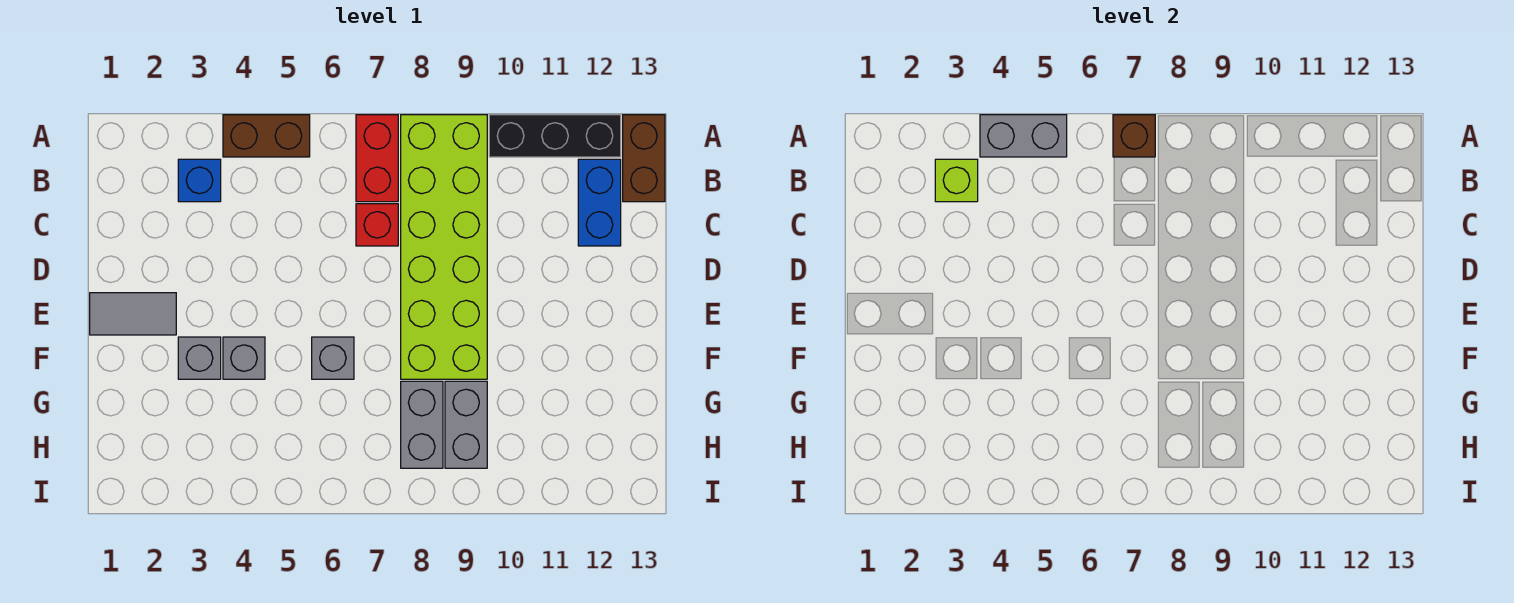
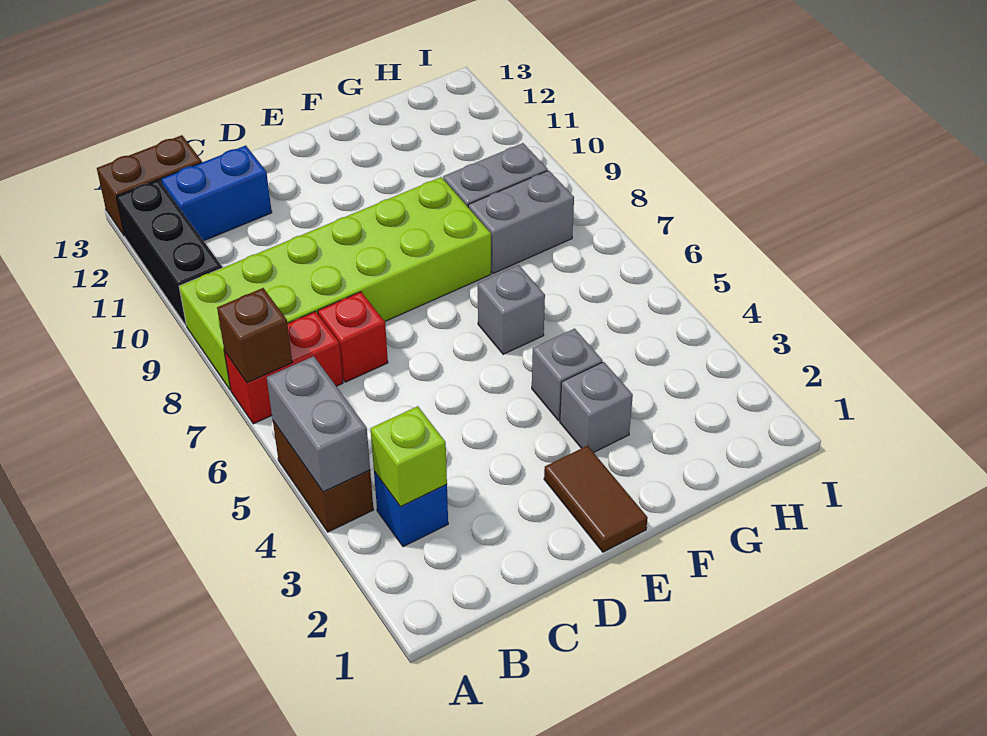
grey tile E1:E2 level 1 -> brown tile E1:E2 level 1

